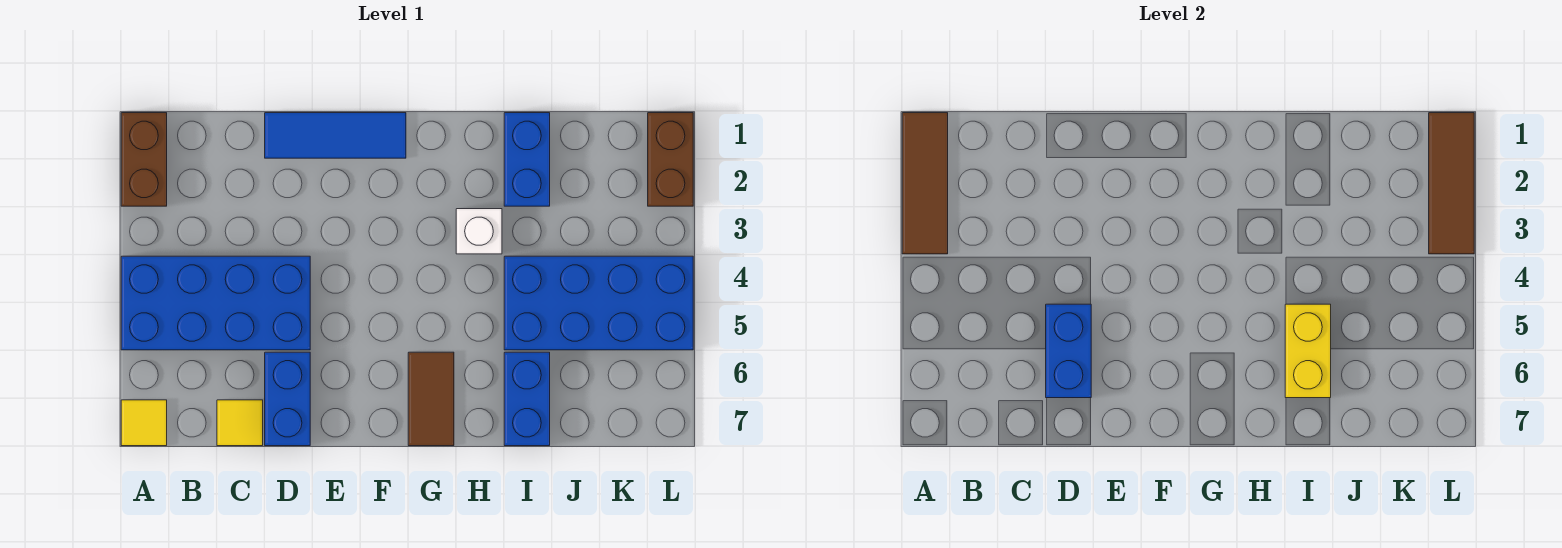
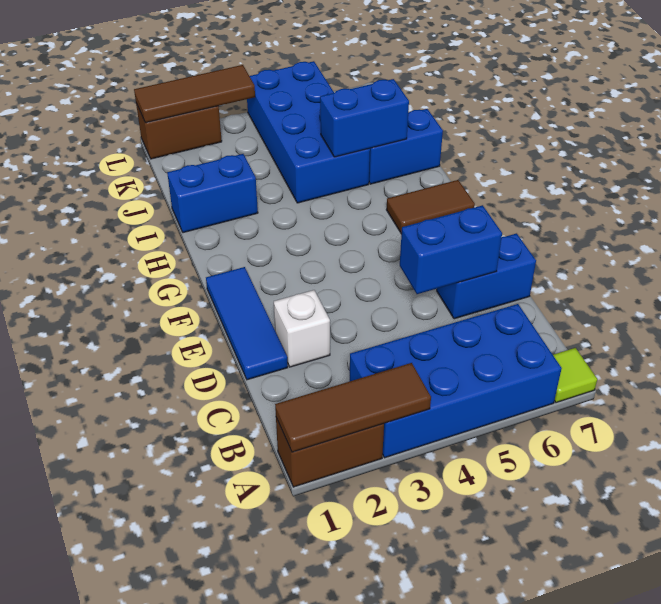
blue brick A4:D5 level 1 -> blue brick A3:B6 level 1
yellow tile A7 level 1 -> lime tile A7 level 1
yellow tile C7 level 1 -> none
white brick H3 level 1 -> white brick D2 level 1
yellow brick I5:I6 level 2 -> blue brick I5:I6 level 2

